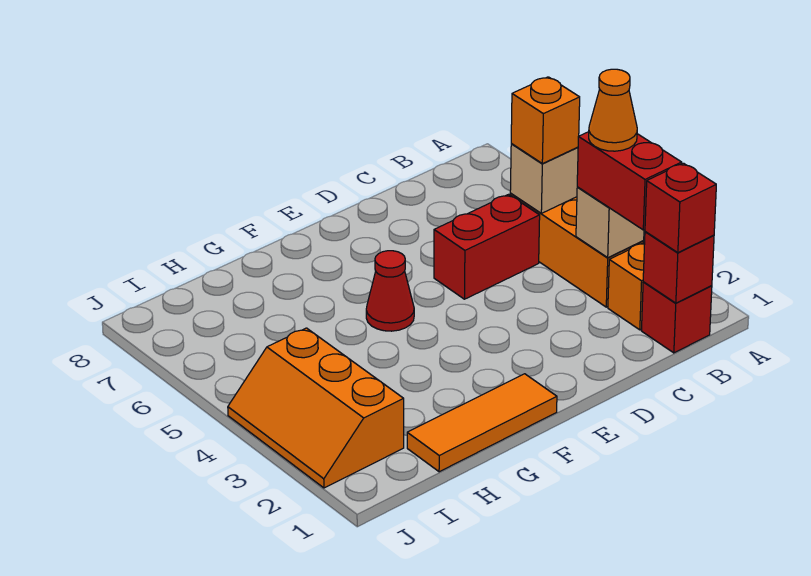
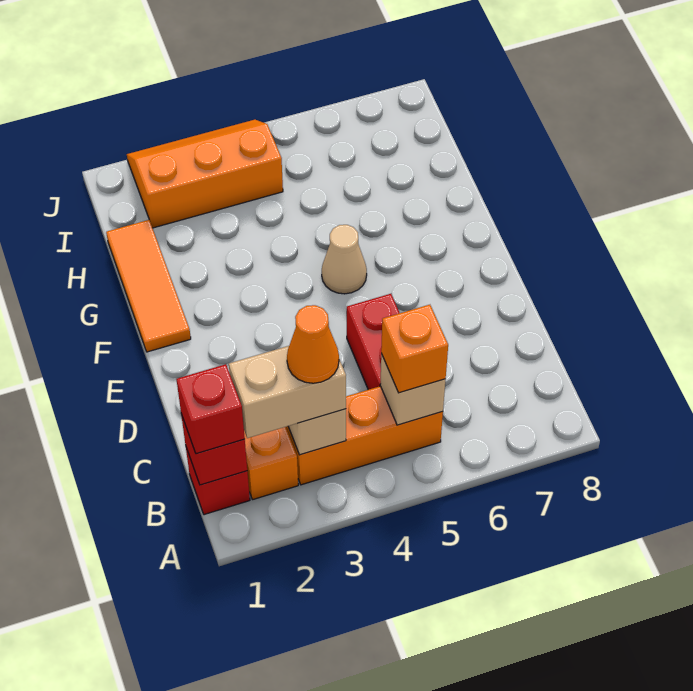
red brick B2:B3 level 3 -> tan brick B2:B3 level 3
red cone F5 level 1 -> tan cone F5 level 1

